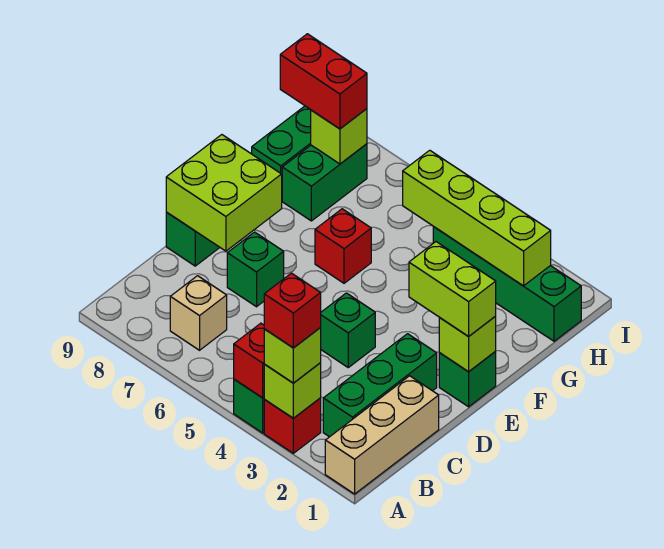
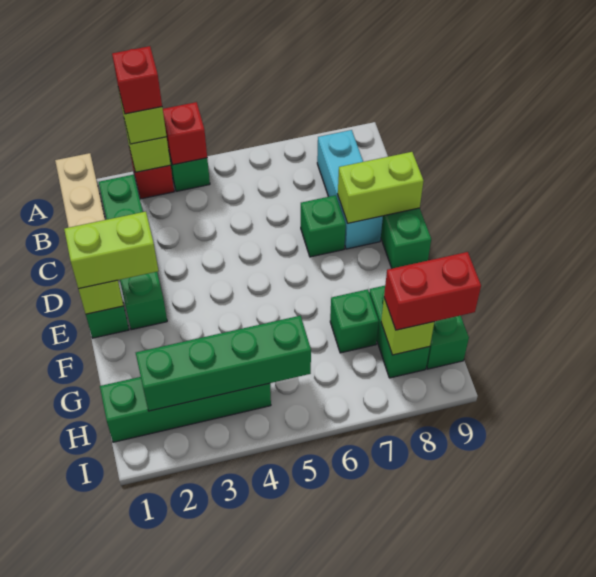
green brick B2:D2 level 1 -> green brick B2:E2 level 1
tan brick B7 level 1 -> none
none -> cyan brick B8:D8 level 1
green brick D4 level 1 -> green brick G7 level 1
lime brick D8:E9 level 2 -> lime brick D8:D9 level 2
red brick F6 level 1 -> none
lime brick H2:H5 level 2 -> green brick H2:H5 level 2

